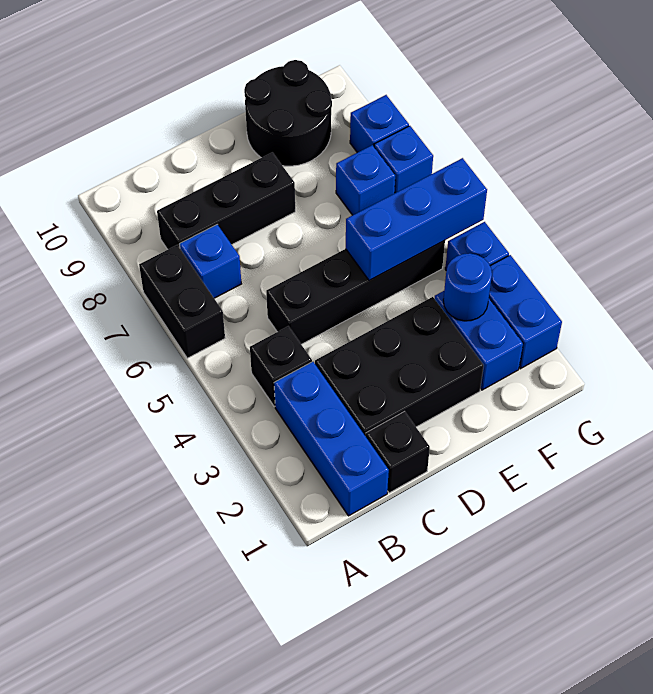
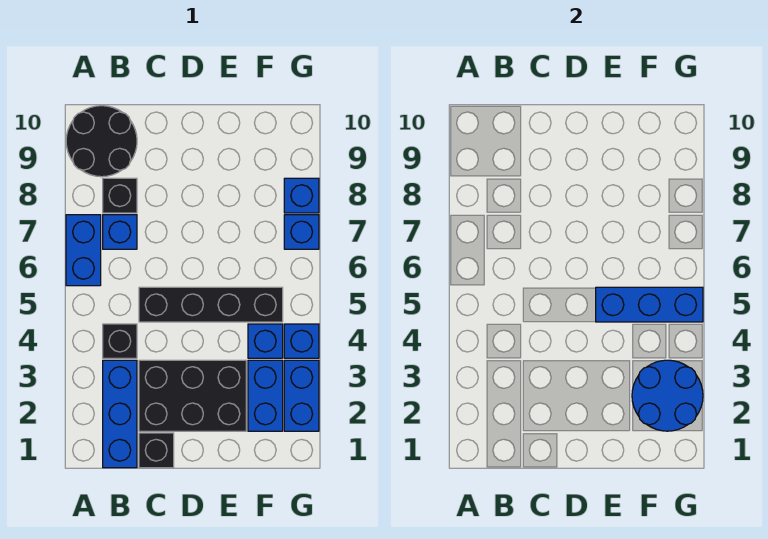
black brick A6:A7 level 1 -> blue brick A6:A7 level 1
black brick B8:D8 level 1 -> black brick B8 level 1
black round brick E9:F10 level 1 -> black round brick A9:B10 level 1
blue round brick F3 level 2 -> blue round brick F2:G3 level 2
blue brick F7 level 1 -> blue brick F4 level 1

